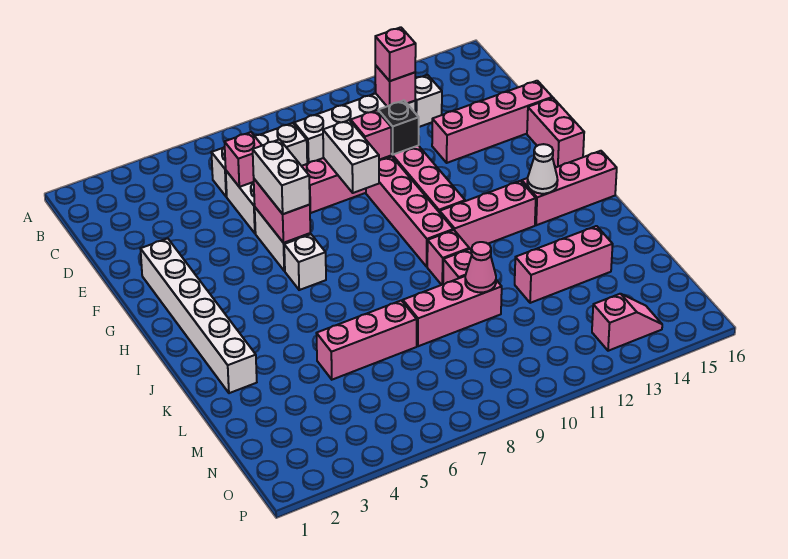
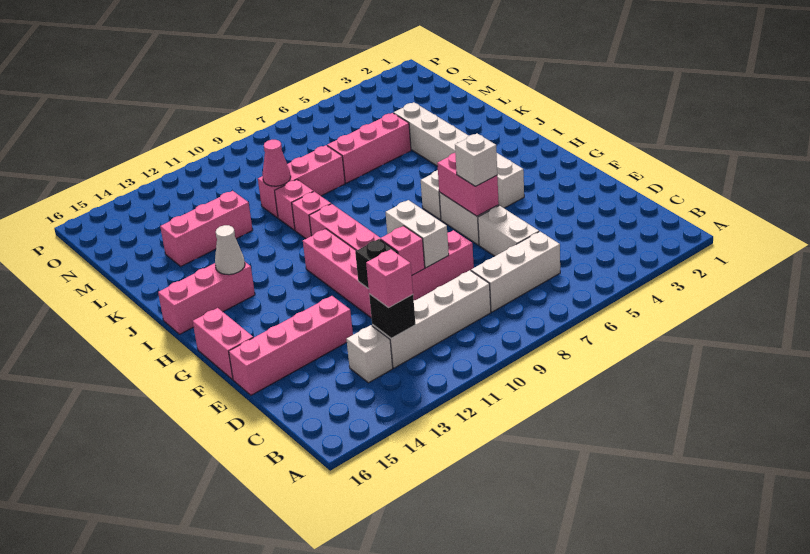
pink brick C12 level 2 -> black brick C12 level 2
pink brick D6 level 2 -> none
white brick F2:K2 level 1 -> white brick G4:L4 level 1
white brick F6:G6 level 3 -> white brick F6 level 3
pink brick I11:I13 level 1 -> none
pink slope O13:O14 level 1 top 13 -> none

